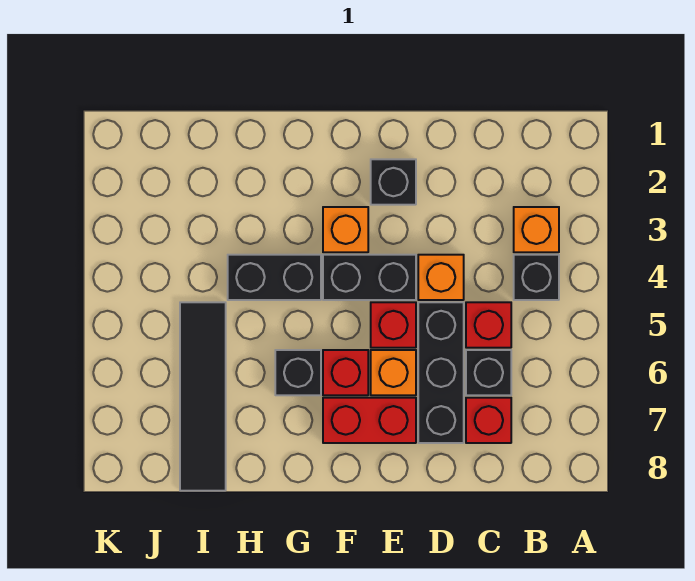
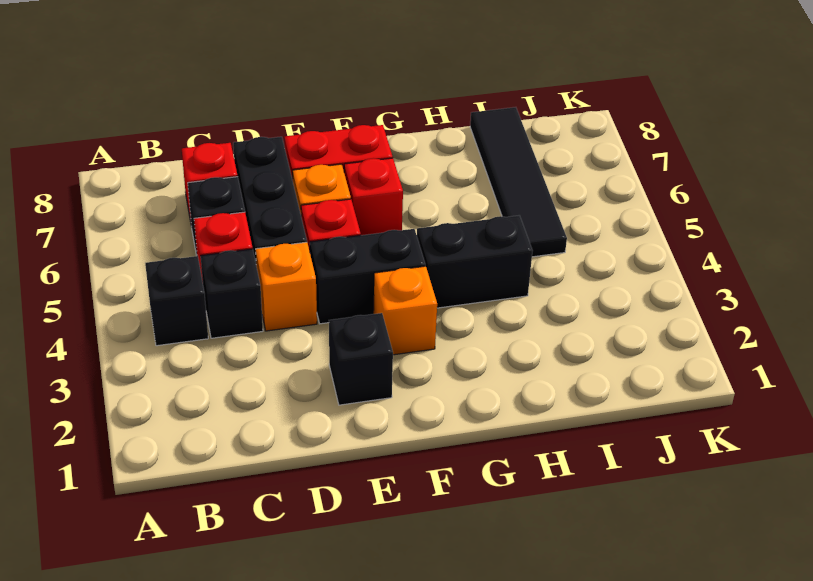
orange brick B3 level 1 -> none
black brick G6 level 1 -> black brick C4 level 1

